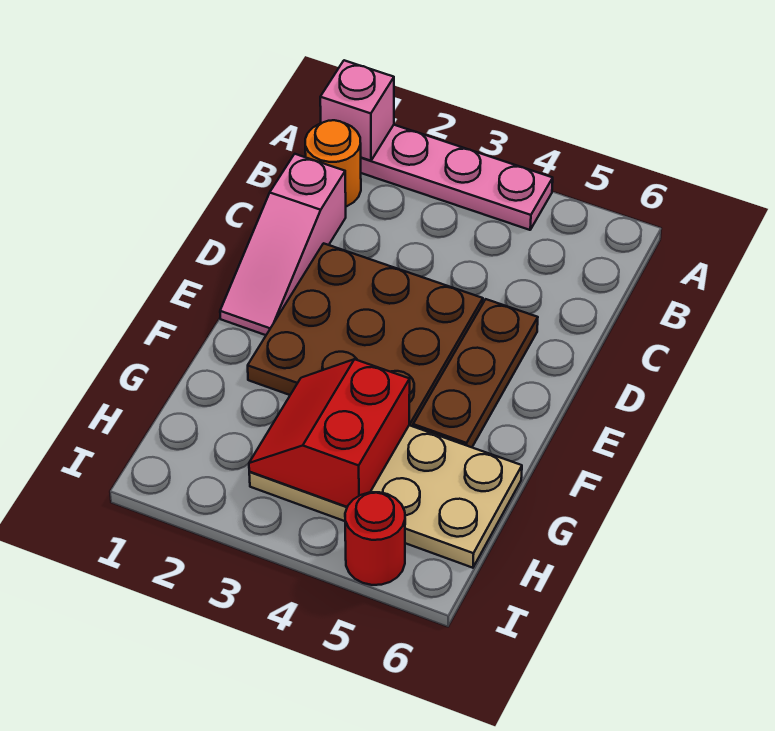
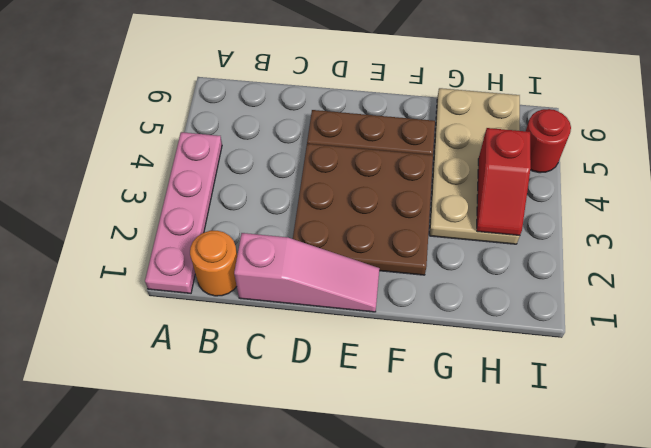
pink brick A1 level 2 -> none
red slope G3:H4 level 2 top 4 -> red slope H3:H4 level 2 top 4

